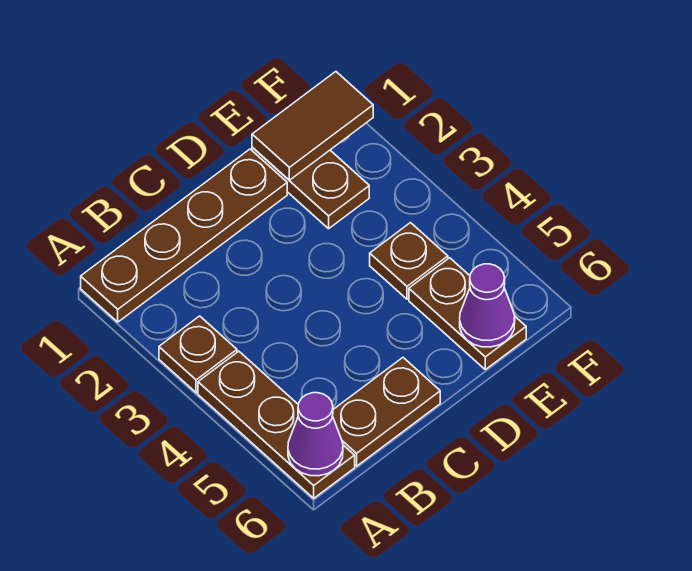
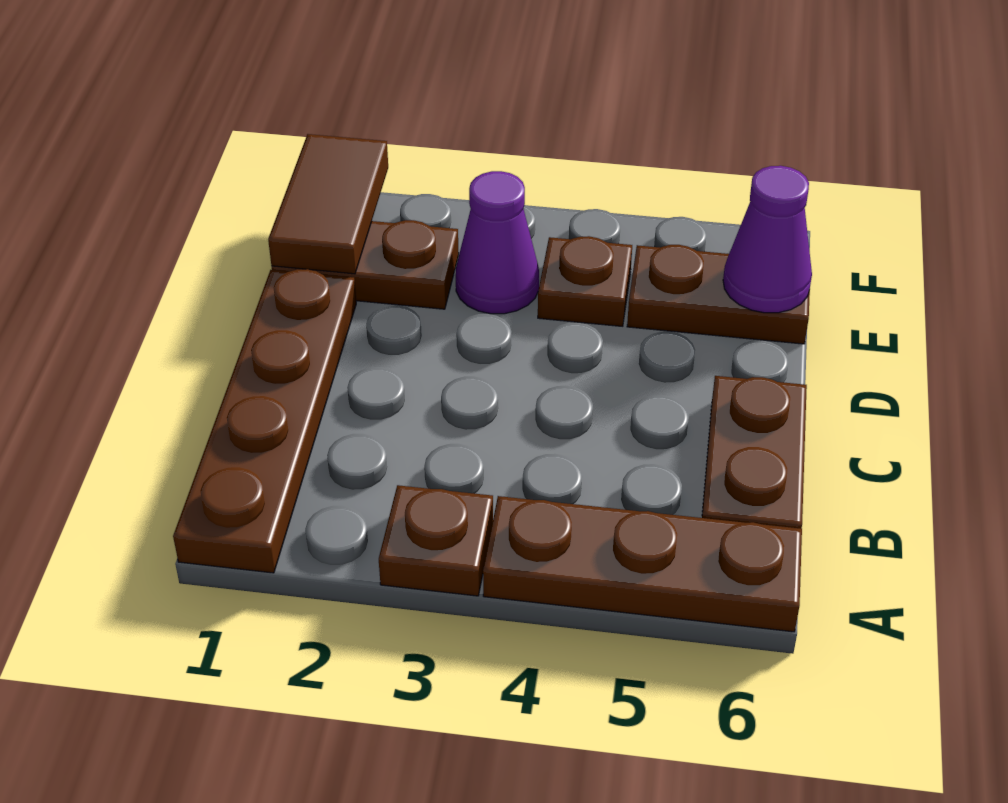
purple cone A6 level 2 -> purple cone E3 level 1

